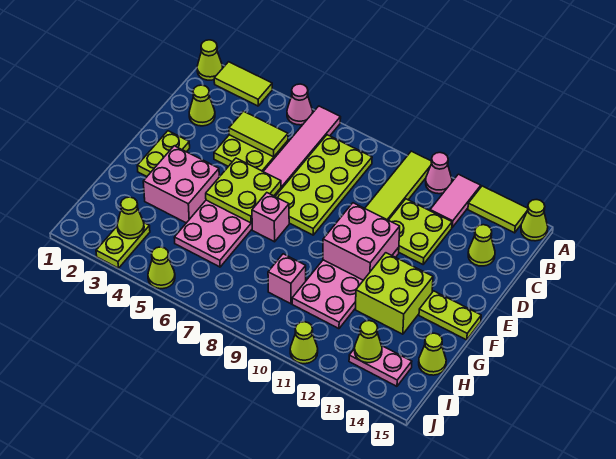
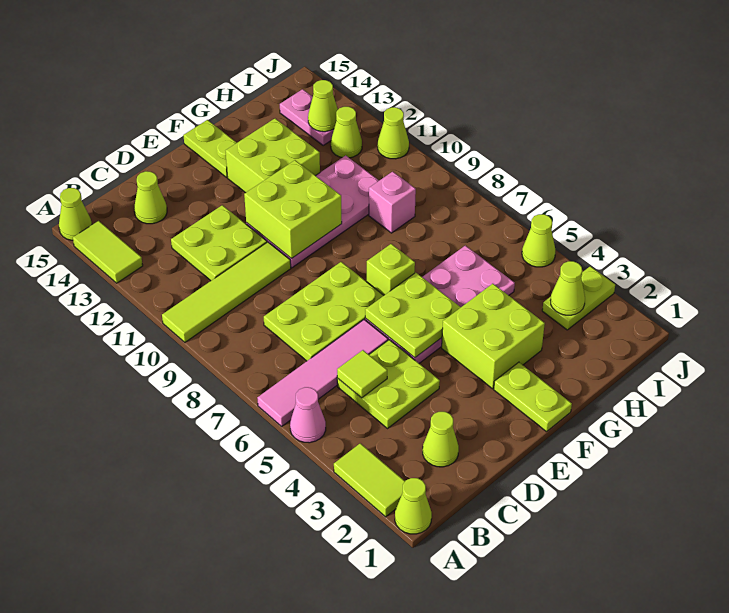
pink cone A11 level 1 -> none
pink tile A12:B12 level 1 -> none
lime plate B7:E8 level 1 -> lime plate C7:E8 level 1
lime tile C4:C5 level 2 -> lime tile C5 level 2
lime plate E2:F2 level 1 -> lime plate F1:F2 level 1
pink brick E10:F11 level 2 -> lime brick E10:F11 level 2
pink brick F3:G4 level 1 -> lime brick F3:G4 level 1
pink brick F7 level 1 -> lime brick F7 level 1
lime cone H15 level 1 -> lime cone I12 level 1

